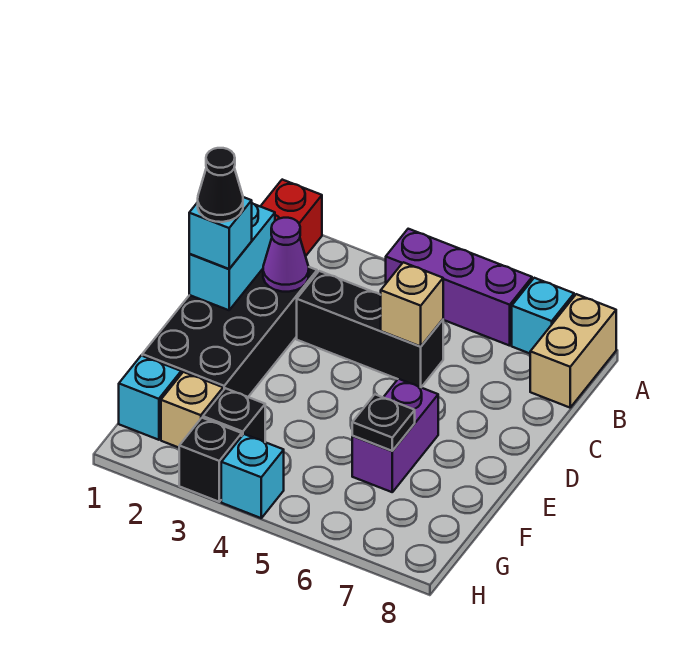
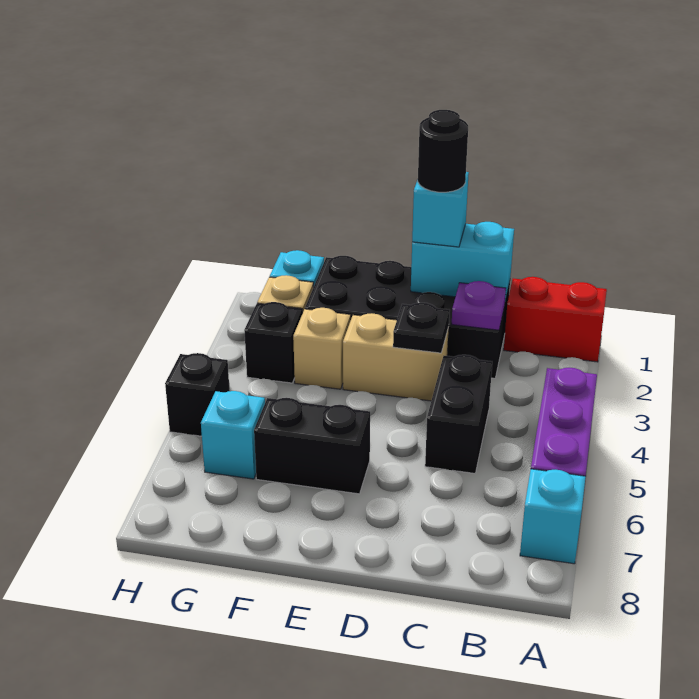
tan brick A8:B8 level 1 -> tan brick D3:E3 level 1
purple cone C2 level 2 -> purple plate C2 level 2
black brick C3:C5 level 1 -> black brick C4:C5 level 1
tan brick C5 level 2 -> tan brick F3 level 1
black cone D1 level 4 -> black round brick D1 level 4
purple brick E6:F6 level 1 -> black brick E6:F6 level 1
black plate F6 level 2 -> black plate D3 level 2
black brick H3 level 1 -> black brick H5 level 1
cyan brick H4 level 1 -> cyan brick G6 level 1

